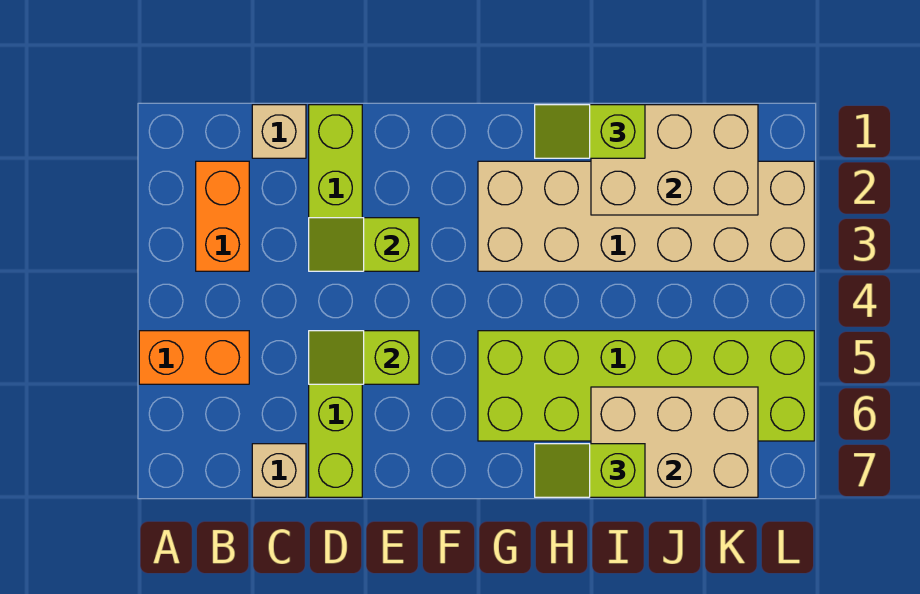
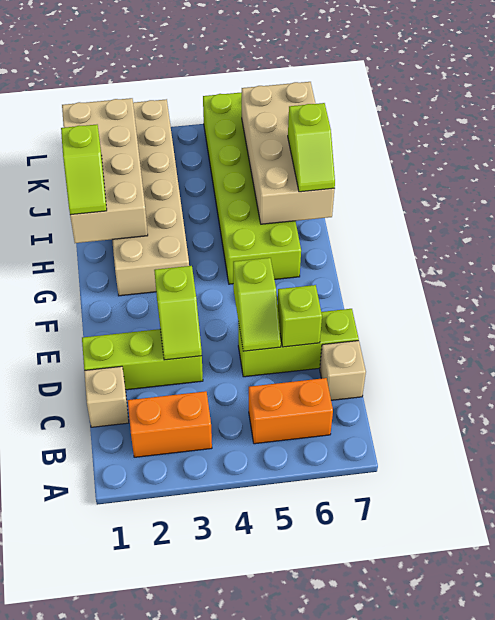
orange brick A5:B5 level 1 -> orange brick B5:B6 level 1
none -> lime brick D6 level 2
tan brick I1:K2 level 2 -> tan brick H1:K2 level 2
tan brick I6:K7 level 2 -> tan brick H6:K7 level 2

